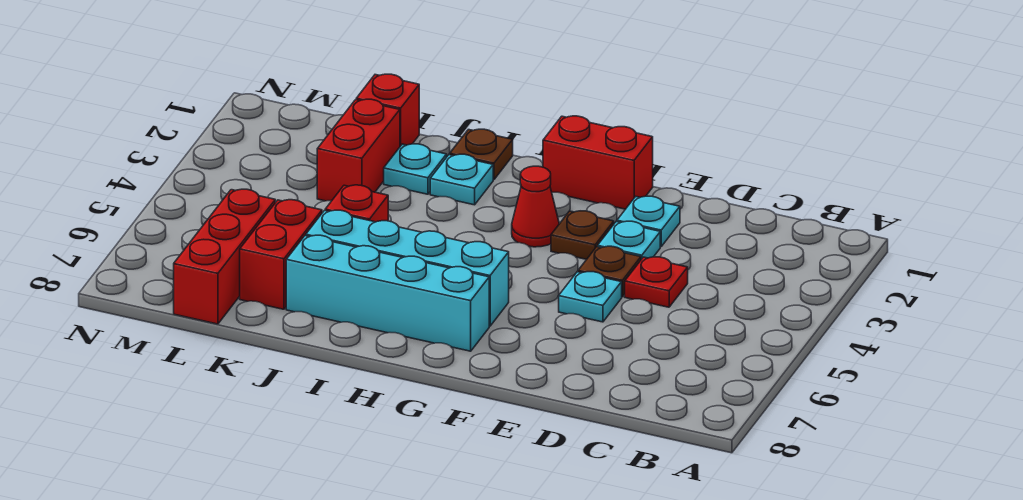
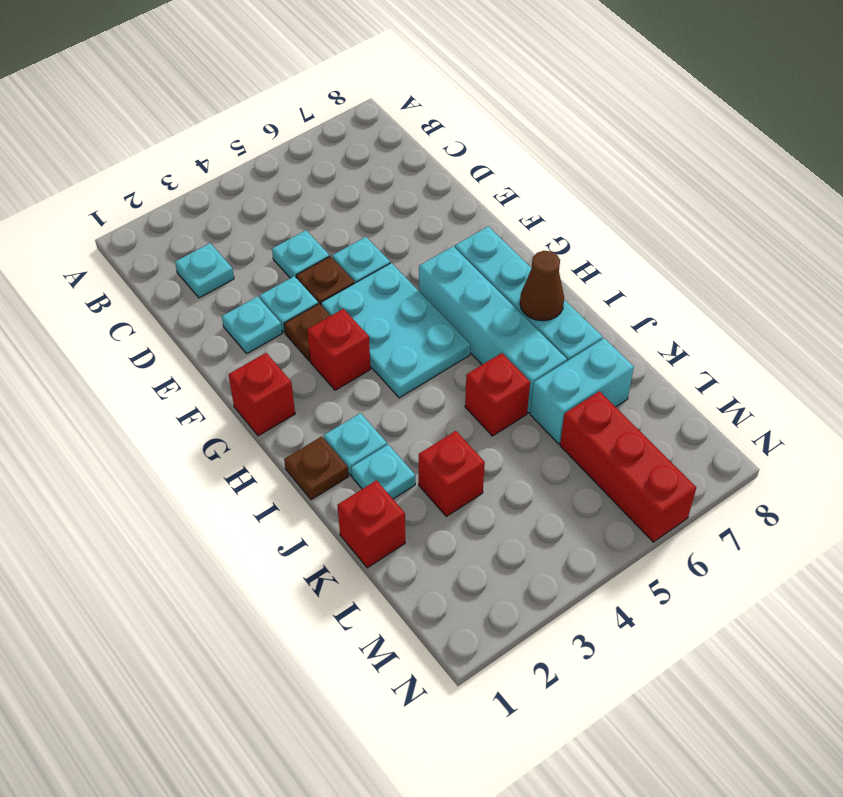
none -> cyan plate C2 level 1
red plate D4 level 1 -> cyan plate D4 level 1
red brick F1:G1 level 1 -> red brick G1 level 1
none -> cyan plate F4:H5 level 1
red cone G3 level 1 -> red brick G3 level 1
none -> brown cone I7 level 2
red brick K2:K3 level 1 -> red brick K3 level 1
red brick K6:K7 level 1 -> cyan brick K6:K7 level 1
red brick L6:L8 level 1 -> red brick L6:N6 level 1

